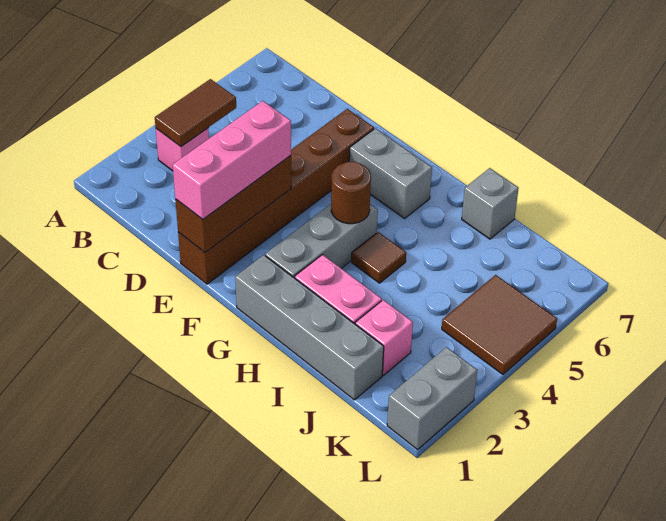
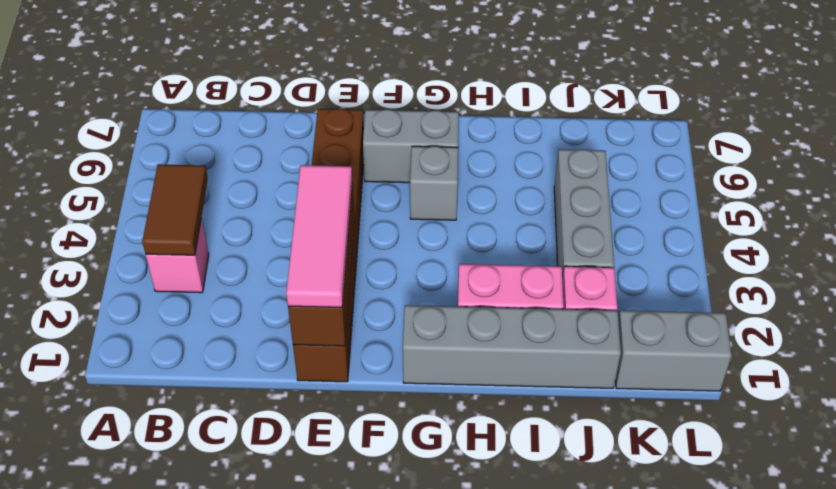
pink brick E1:E3 level 3 -> pink tile E1:E3 level 3
grey brick G2:G4 level 1 -> grey brick J3:J5 level 1
brown round brick G4 level 2 -> none
brown tile H4 level 1 -> none
grey brick I7 level 1 -> grey brick G5 level 1
brown tile K4:L5 level 1 -> none
grey brick L1:L2 level 1 -> grey brick K1:L1 level 1

